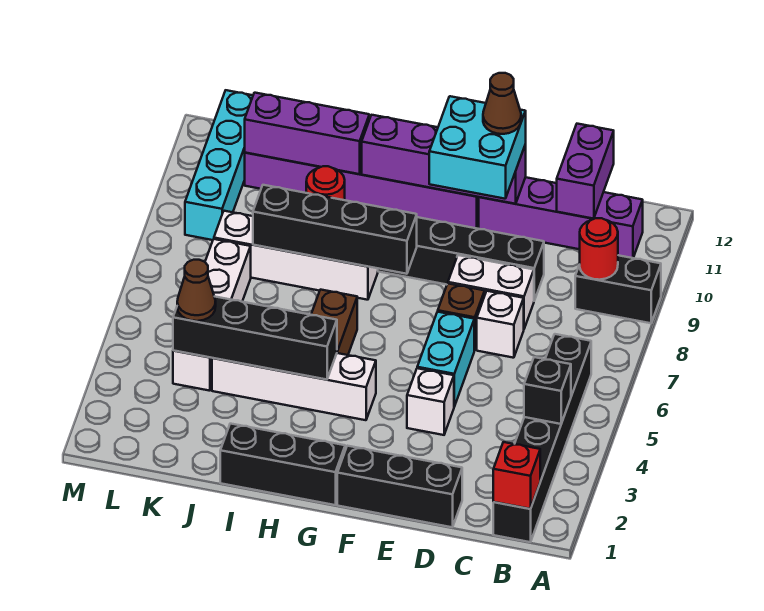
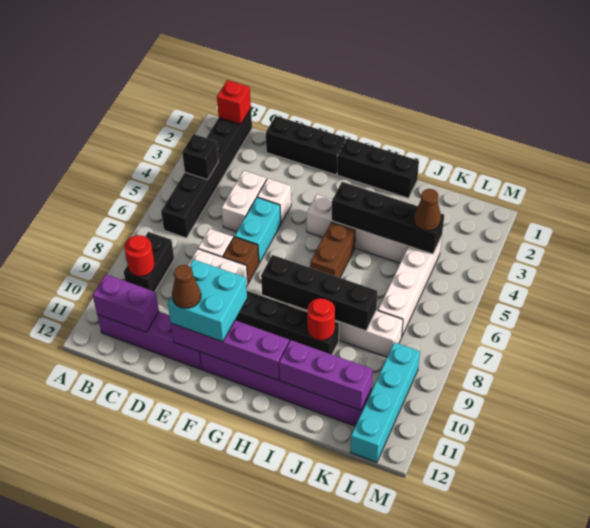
black brick A9:B9 level 1 -> black brick B8:B9 level 1
purple brick C11:C12 level 2 -> purple brick B11:C11 level 2
none -> white brick D4:D5 level 1

